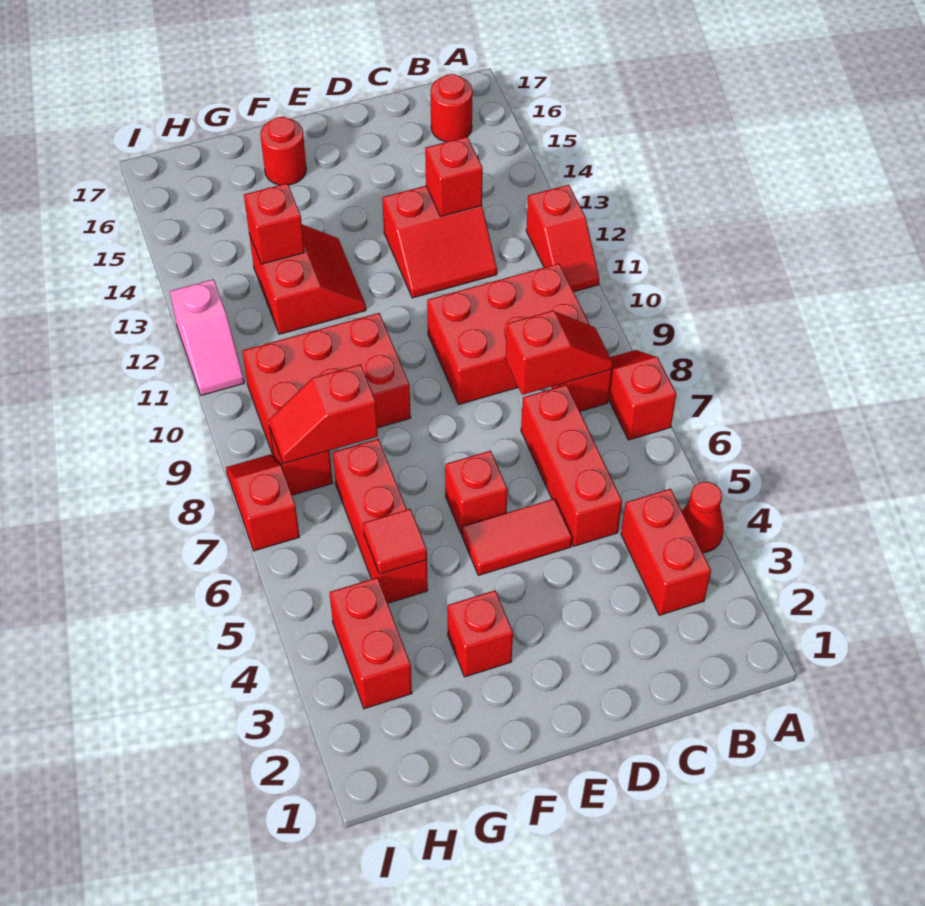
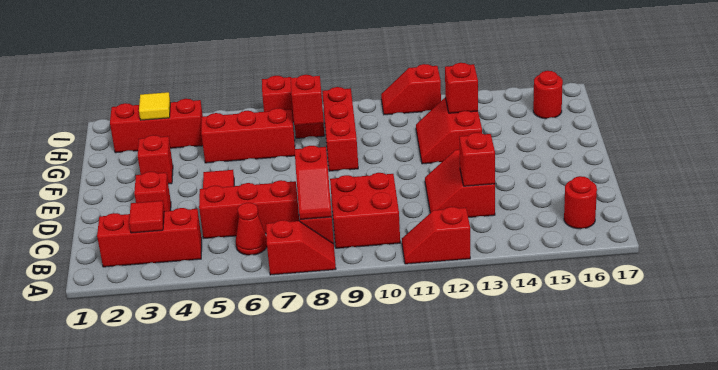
red cone A4 level 1 -> red cone B6 level 1
red brick B3:B4 level 1 -> red brick B2:B4 level 1
red brick B9:D10 level 1 -> red brick B9:C10 level 1
red brick E6 level 1 -> red brick D3 level 1
red brick F9:H10 level 1 -> red brick F9:H9 level 1
red slope F12:G13 level 1 top G -> red slope F12:G13 level 1 top 13
red round brick F16 level 1 -> red round brick H16 level 1
red tile G5 level 2 -> red tile B3 level 2
red brick H3:H4 level 1 -> red brick H2:H4 level 1
none -> yellow tile H3 level 2
pink slope I11:I12 level 1 top 12 -> red slope I11:I12 level 1 top 12

